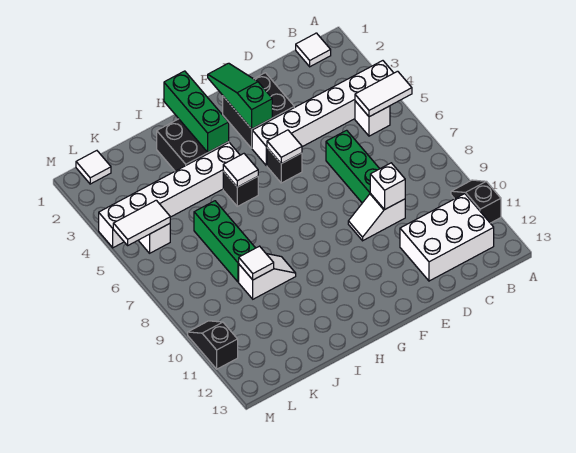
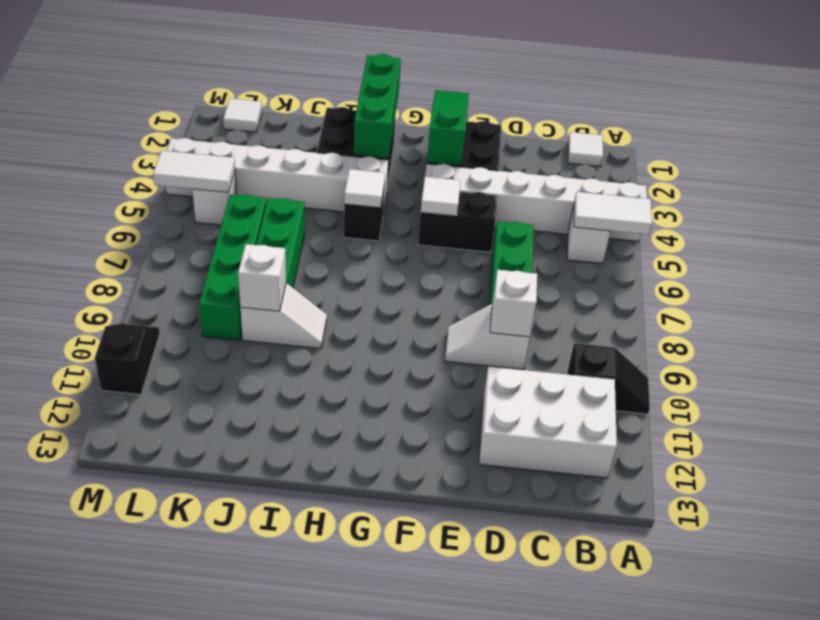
black slope A10:A11 level 1 top 11 -> black slope A10:B10 level 1 top B
black brick F5 level 1 -> black brick E5:F5 level 1
white tile J9 level 2 -> white brick J9 level 2
none -> green brick K6:K9 level 1

